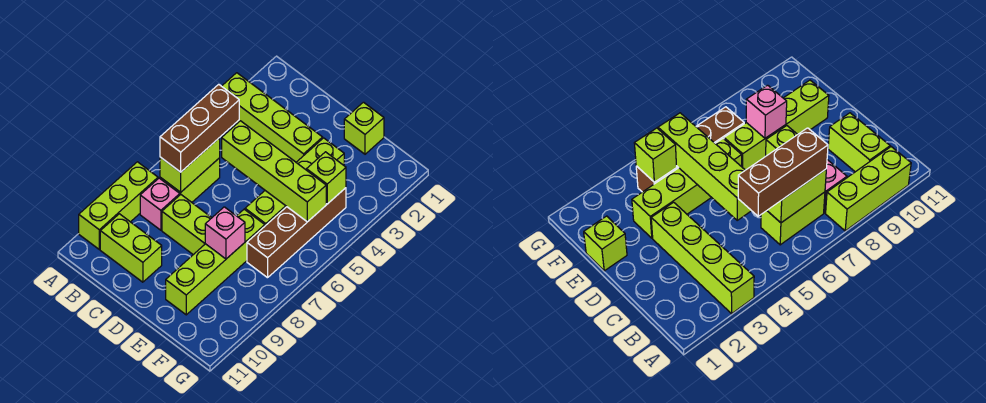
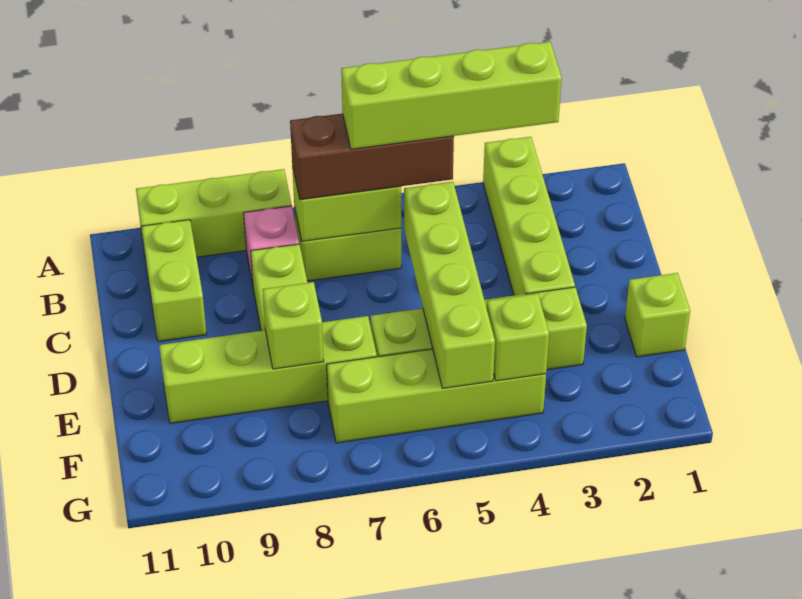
none -> lime brick B3:B6 level 4
pink brick E8 level 2 -> lime brick E8 level 2
brown brick F4:F7 level 1 -> lime brick F4:F7 level 1

